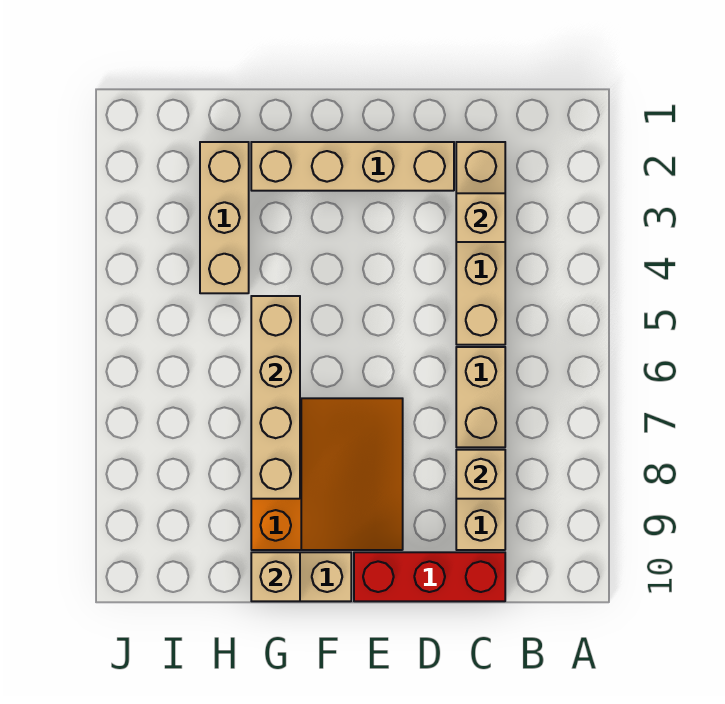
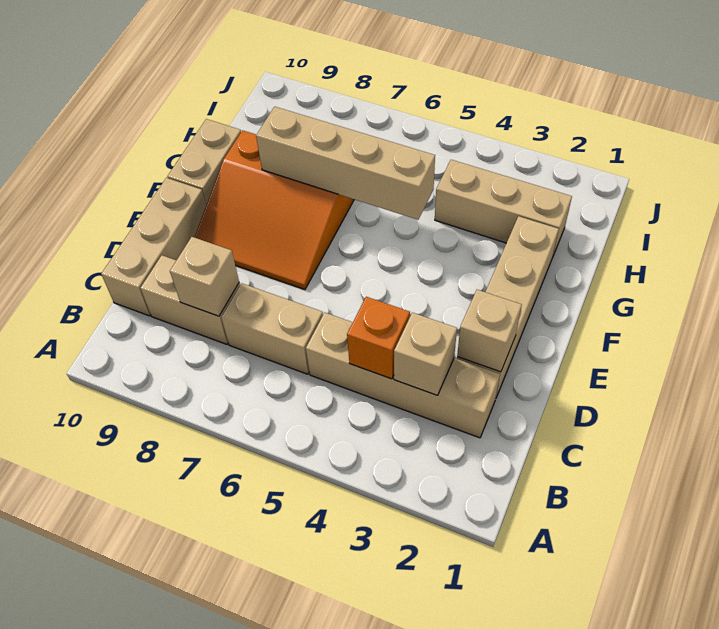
none -> orange brick C4 level 2
red brick C10:E10 level 1 -> tan brick C10:E10 level 1
tan brick G10 level 2 -> tan brick D2 level 2

